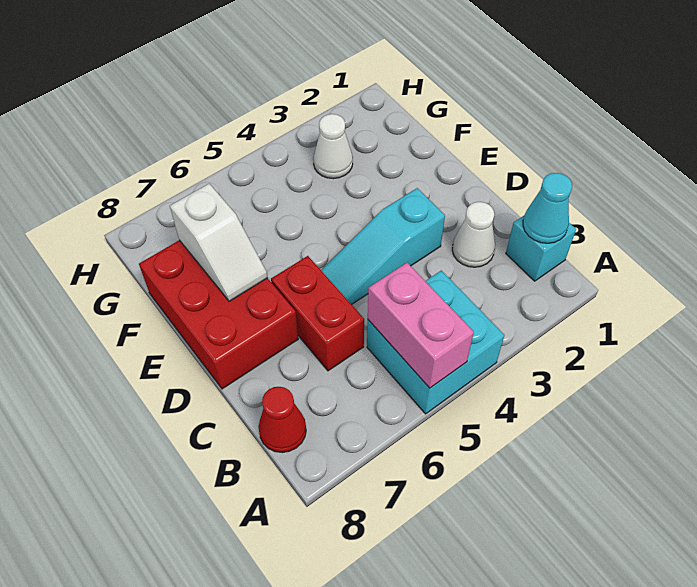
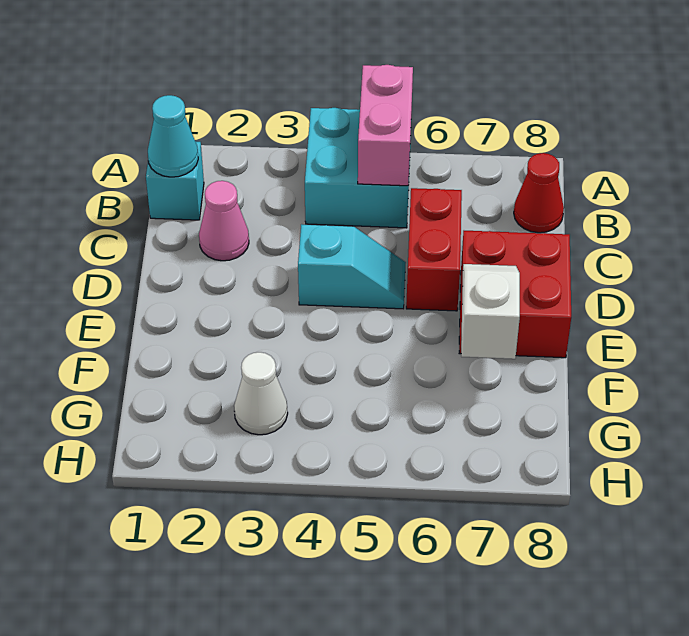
white cone C2 level 1 -> pink cone C2 level 1
cyan slope D3:D5 level 1 top 3 -> cyan slope D4:D5 level 1 top 4
red brick D7:F8 level 1 -> red brick D7:E8 level 1

